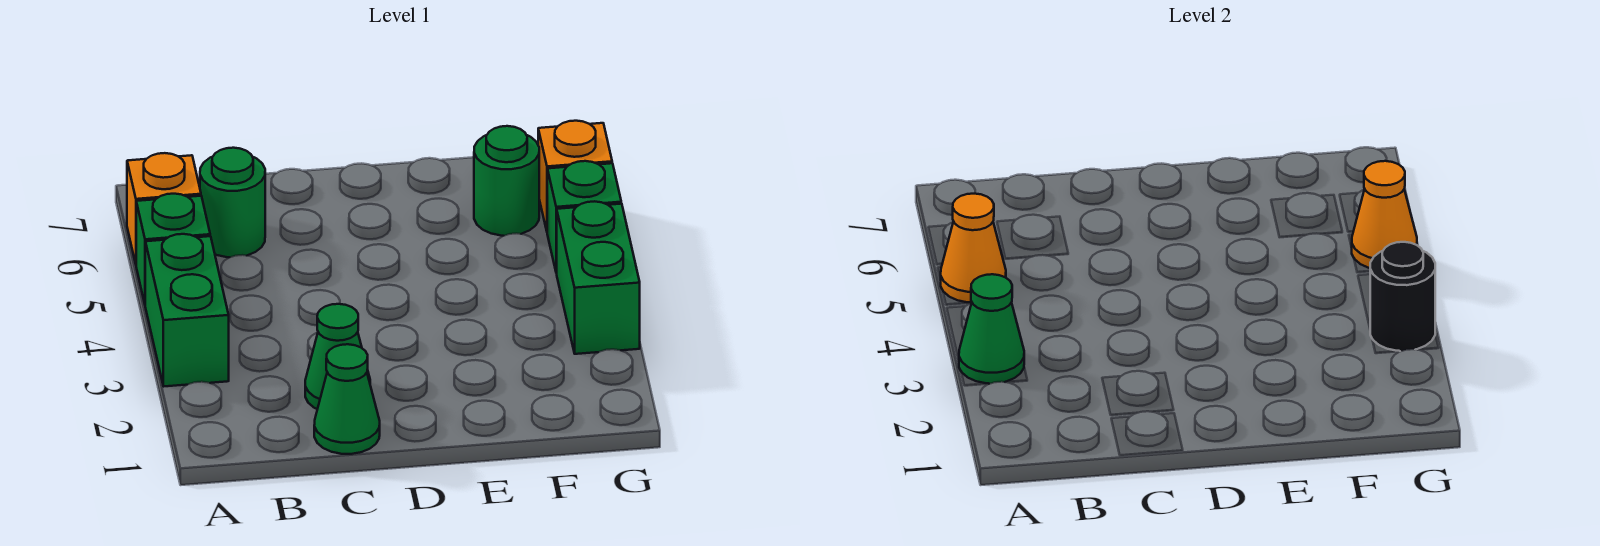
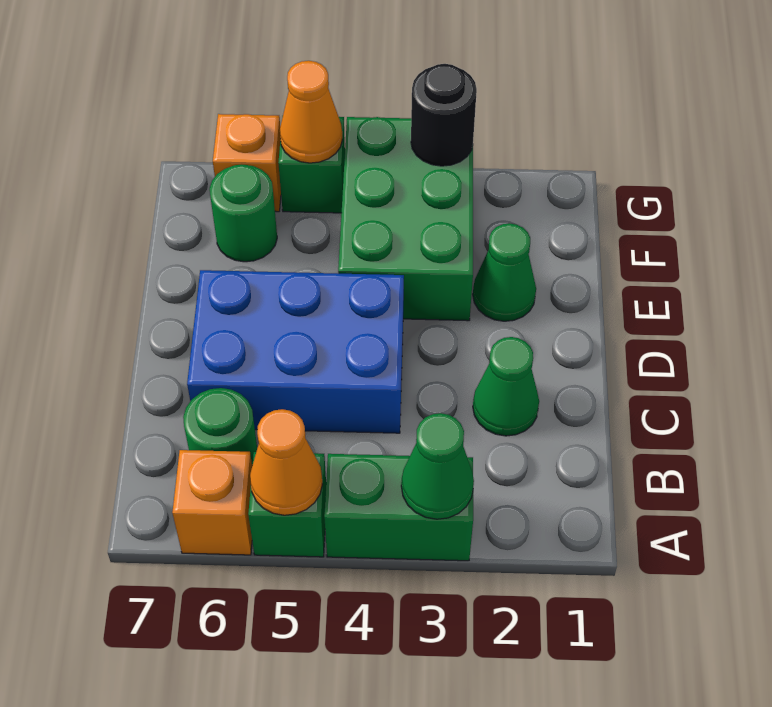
green cone C1 level 1 -> green cone E2 level 1
none -> blue brick C4:D6 level 1
green brick G3:G4 level 1 -> green brick E3:G4 level 1

